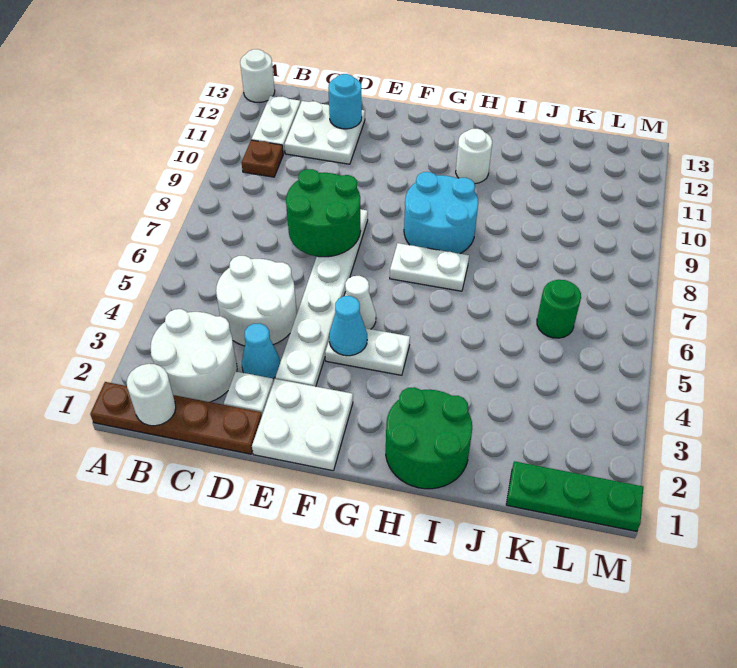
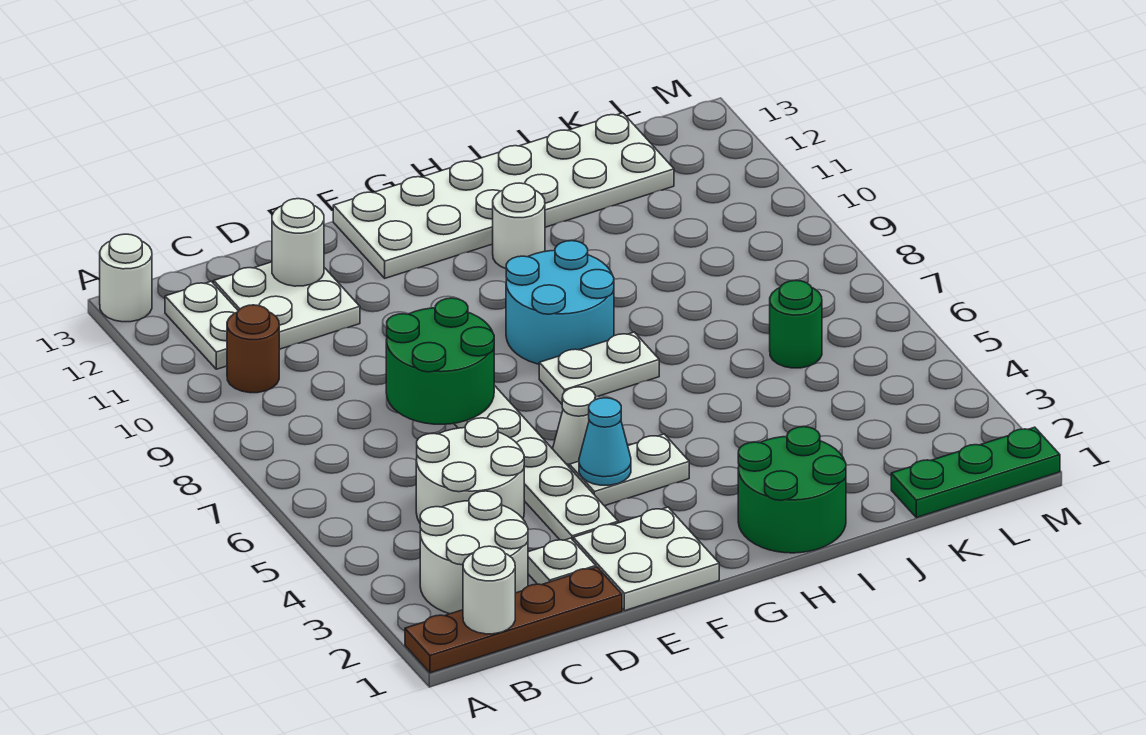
brown plate B10 level 1 -> brown round brick B10 level 1
cyan cone D3 level 1 -> none
cyan round brick D12 level 2 -> white round brick D12 level 2
none -> white plate F12:K13 level 1

